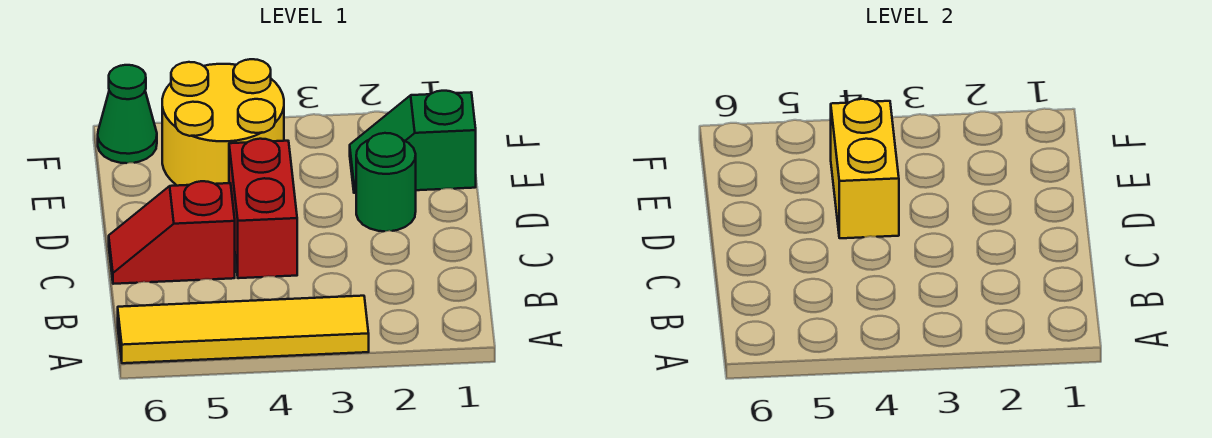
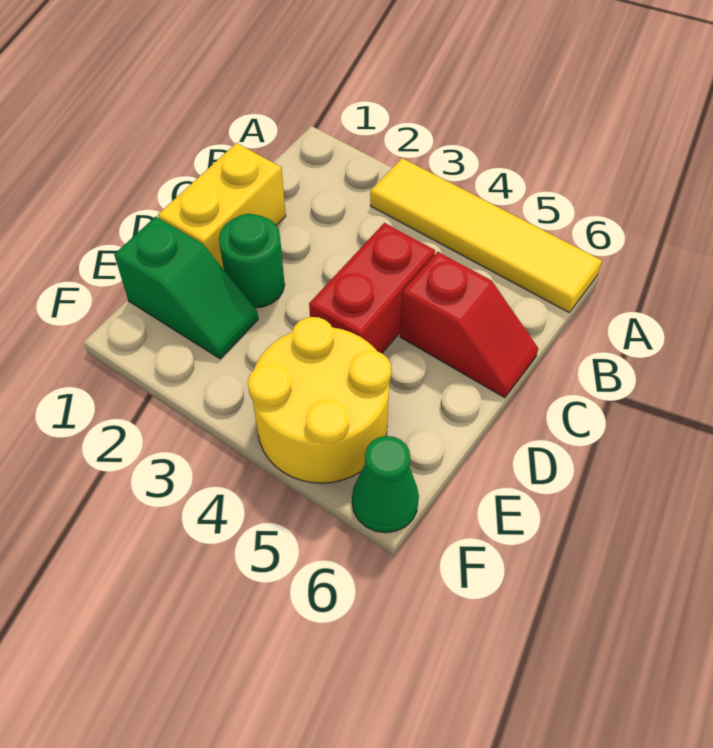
yellow brick D4:E4 level 2 -> yellow brick C1:D1 level 1

